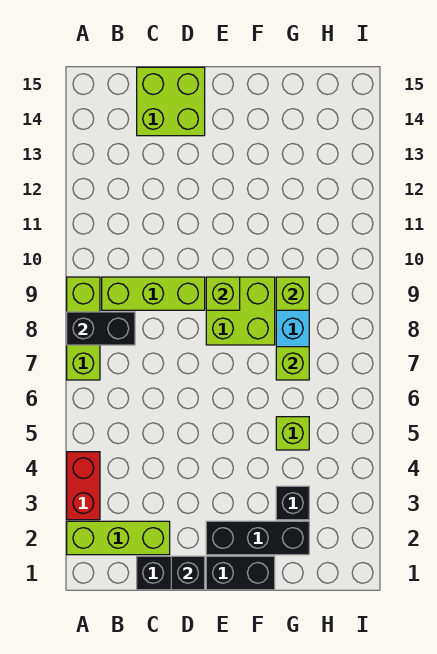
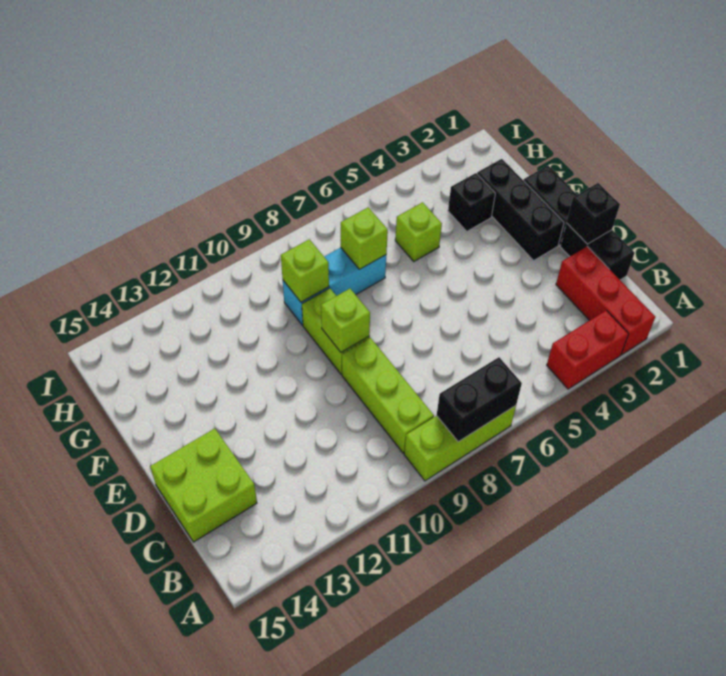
lime brick A2:C2 level 1 -> red brick A2:C2 level 1
black brick A8:B8 level 2 -> black brick A7:A8 level 2
lime brick E8:F9 level 1 -> lime brick E9:F9 level 1

